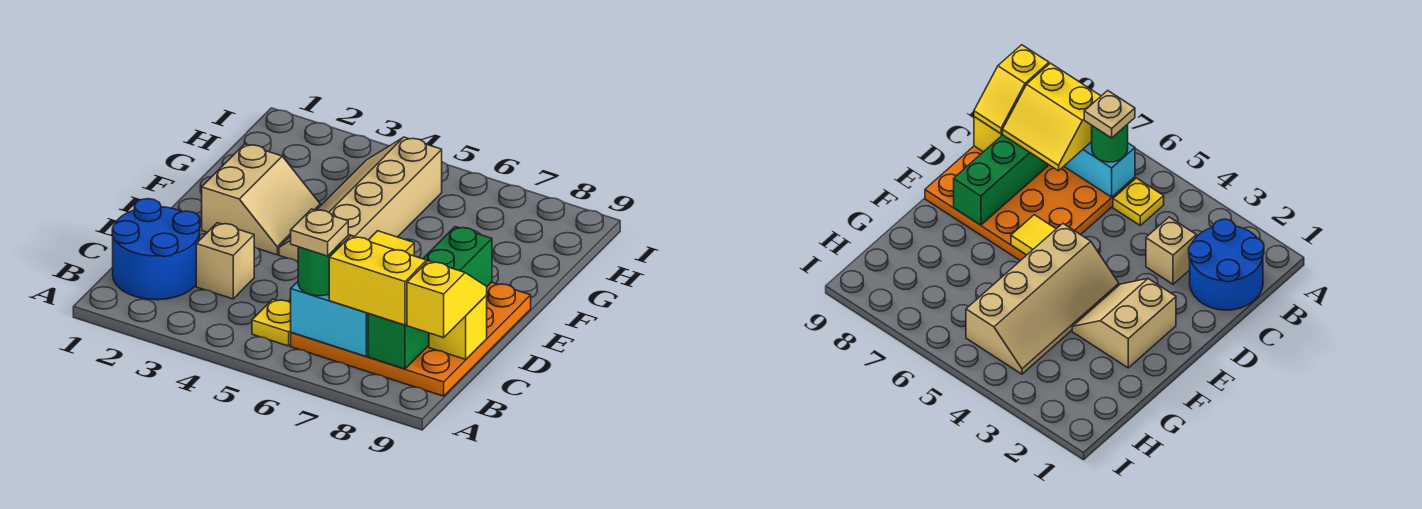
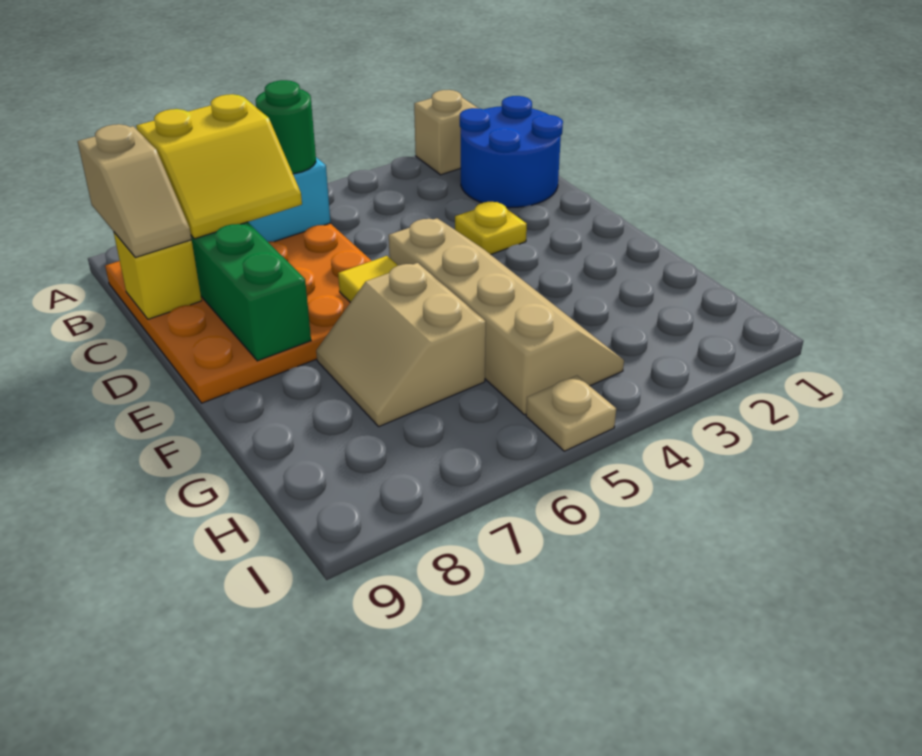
yellow plate B5 level 1 -> yellow plate D3 level 1
tan plate B6 level 4 -> tan plate I5 level 1
yellow slope B9:C9 level 3 top B -> tan slope B9:C9 level 3 top B
tan brick C3 level 1 -> tan brick A2 level 1
tan slope E2:F3 level 1 top 2 -> tan slope F6:G7 level 1 top 6

